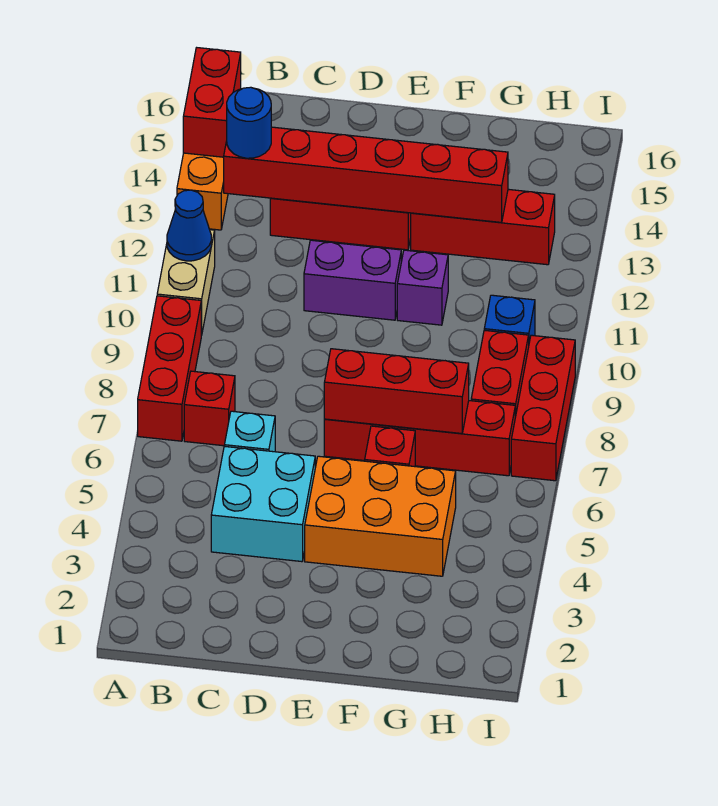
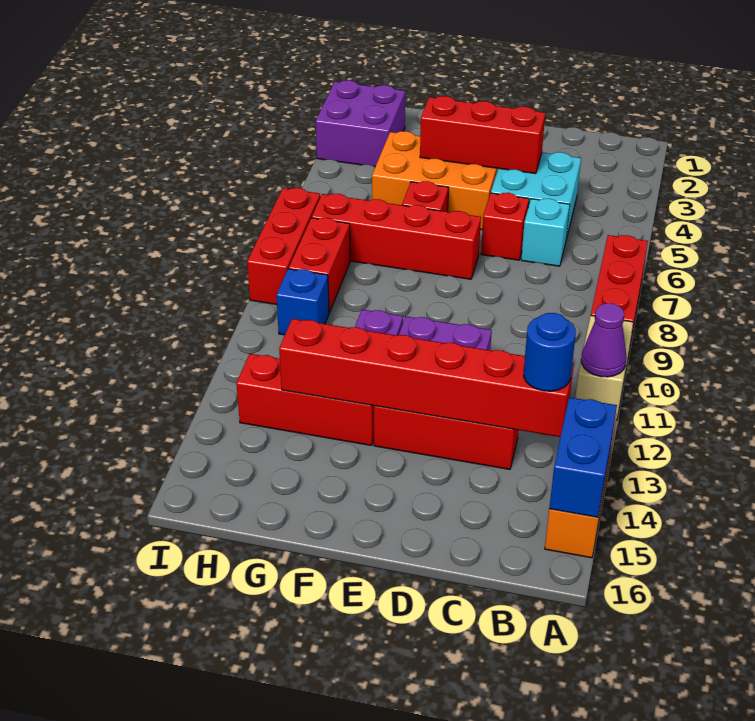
blue cone A11 level 2 -> purple cone A11 level 2
red brick A14:A15 level 2 -> blue brick A14:A15 level 2
red brick B7 level 1 -> red brick D6 level 1
red brick E7:G7 level 2 -> red brick D4:F4 level 2
none -> purple brick H2:I3 level 1

